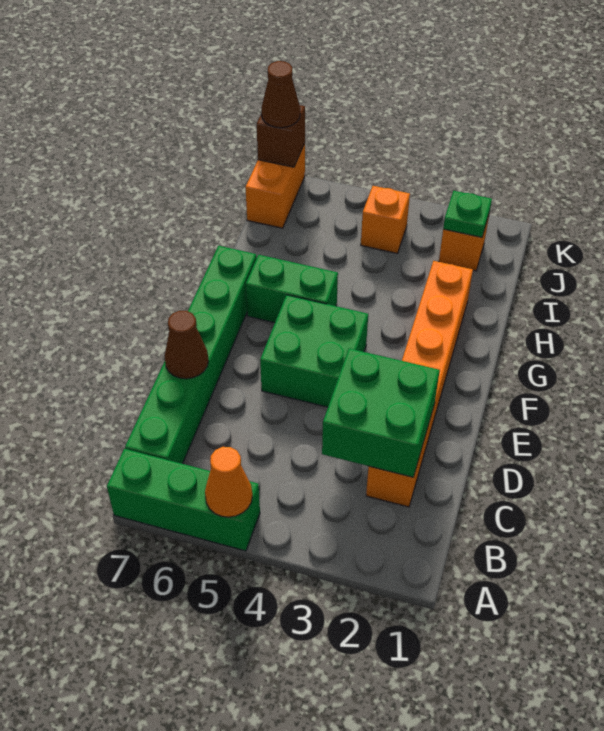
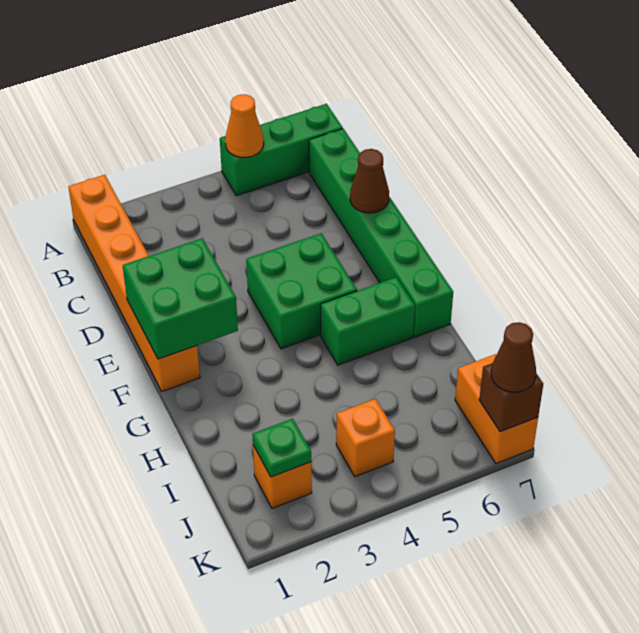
orange brick C2:H2 level 1 -> orange brick A1:F1 level 1
green brick C2:D3 level 2 -> green brick E1:F2 level 2

